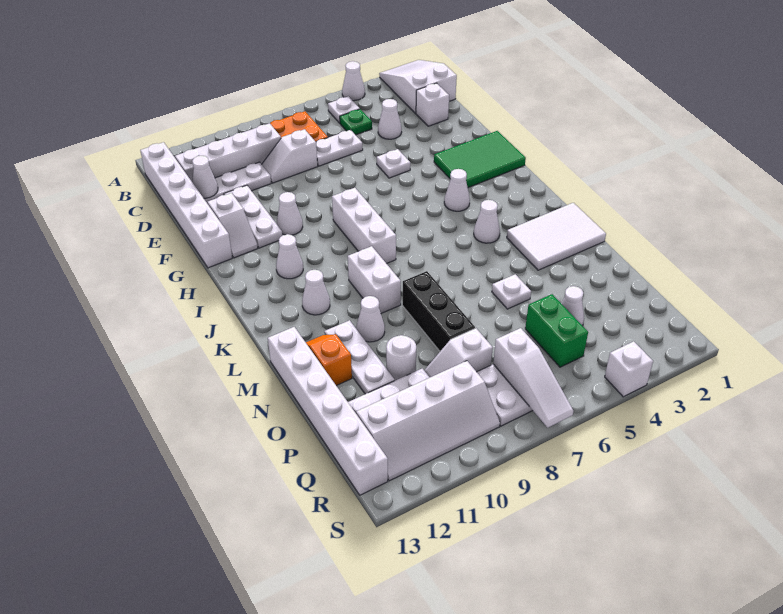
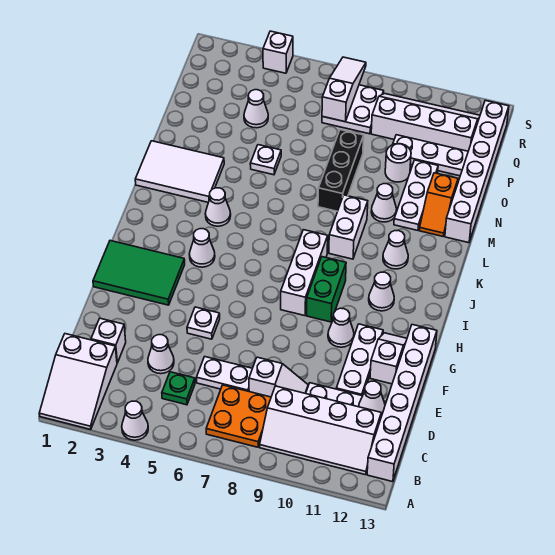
white plate B5 level 1 -> none
green brick P5:Q5 level 1 -> green brick H9:I9 level 1
white slope P8:P9 level 1 top 8 -> none

